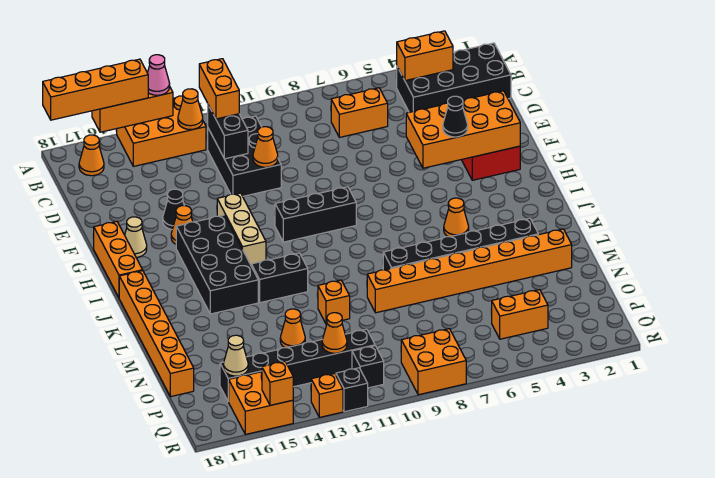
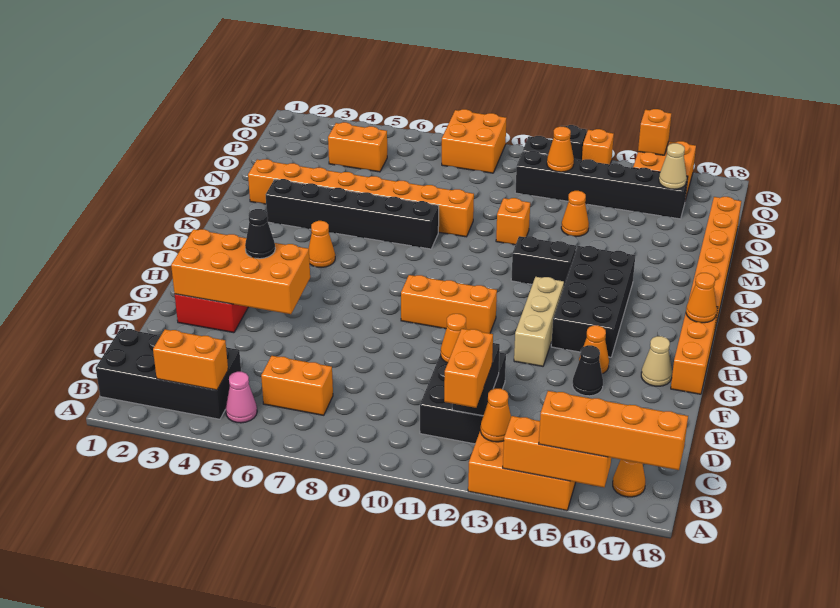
pink cone A14 level 3 -> pink cone B5 level 1
black brick H9:H11 level 1 -> orange brick H9:H11 level 1
none -> orange cone I18 level 2

